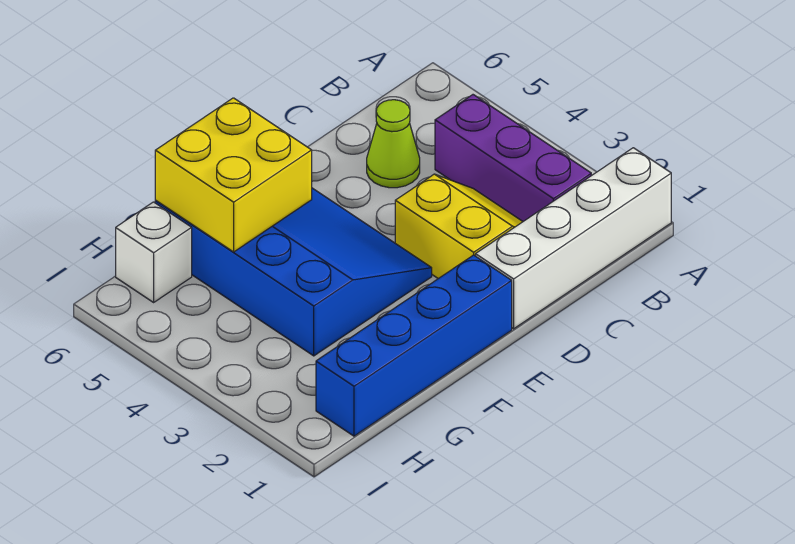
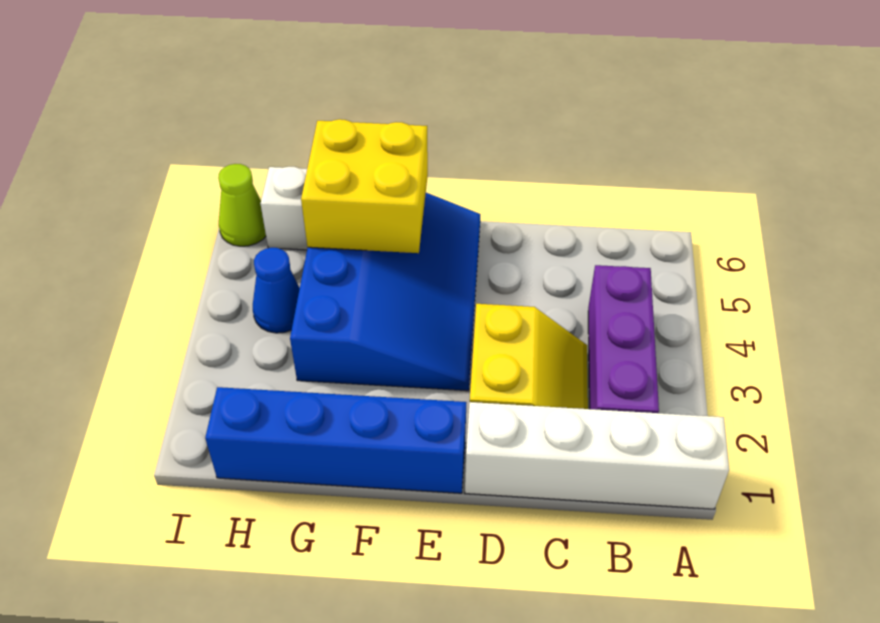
lime cone C5 level 1 -> lime cone I6 level 1
none -> blue cone H4 level 1

